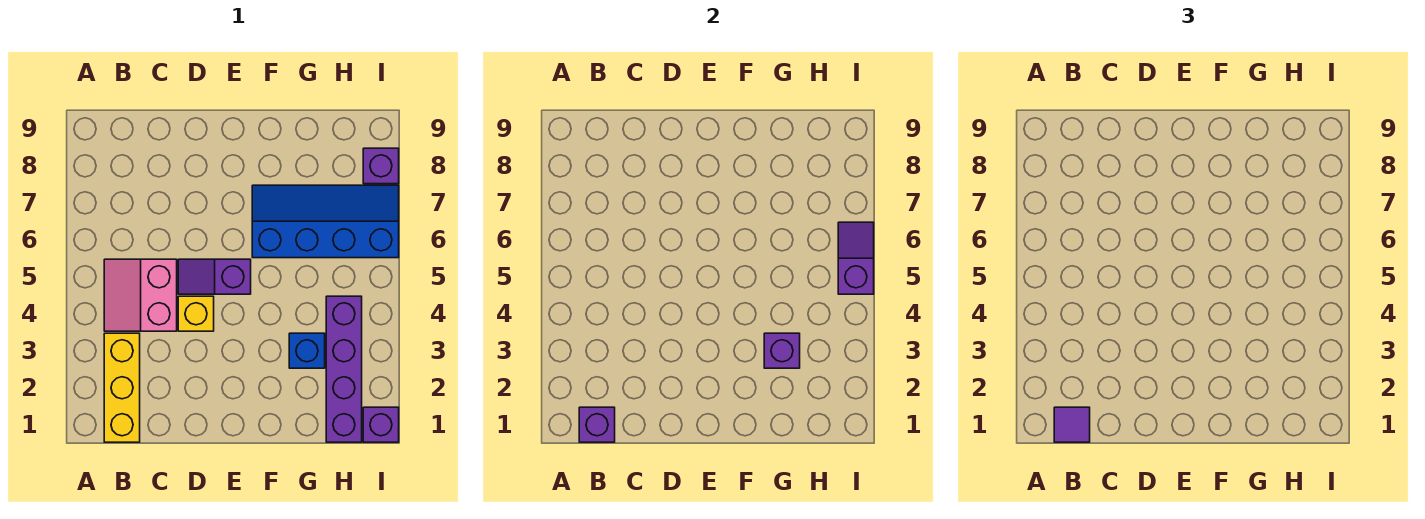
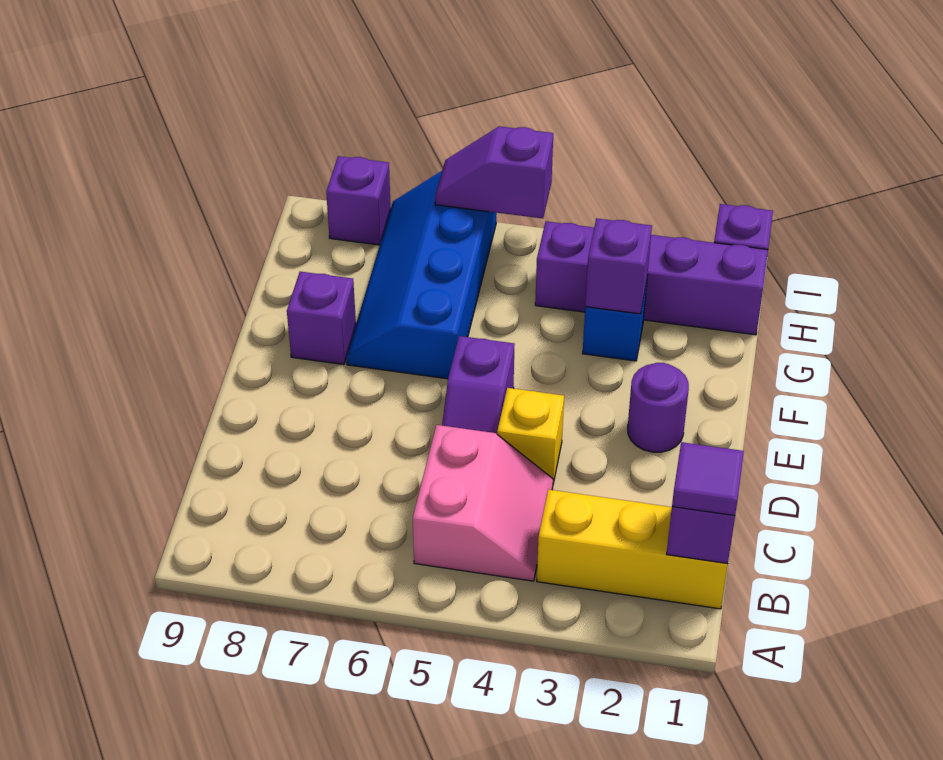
pink slope B4:C5 level 1 top C -> pink slope B4:C5 level 1 top 5
none -> purple round brick E2 level 1
none -> purple brick F8 level 1

